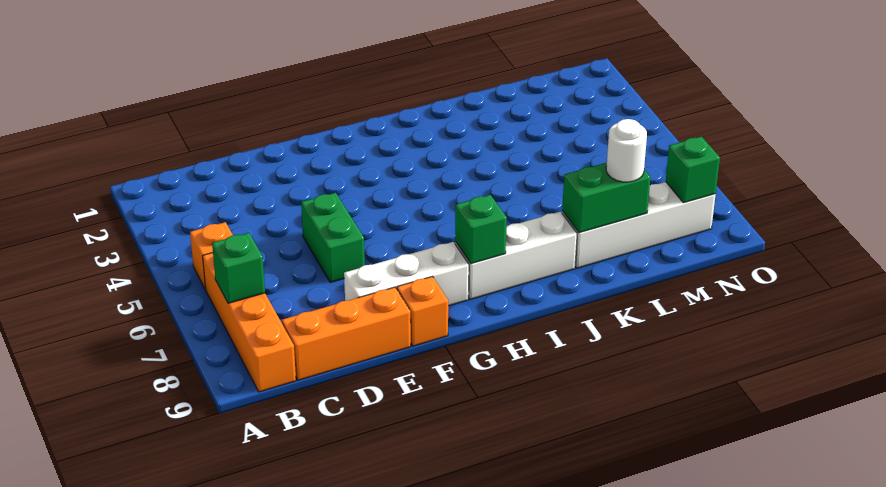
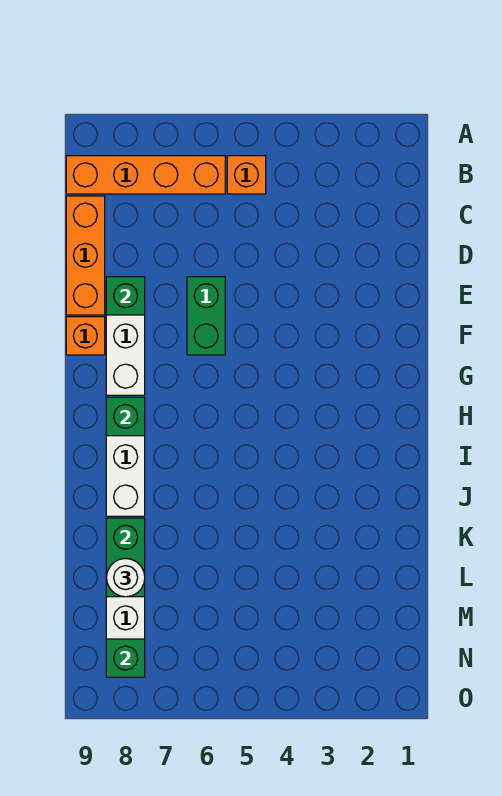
green brick B7 level 2 -> green brick E8 level 2
green brick E5:E6 level 1 -> green brick E6:F6 level 1

